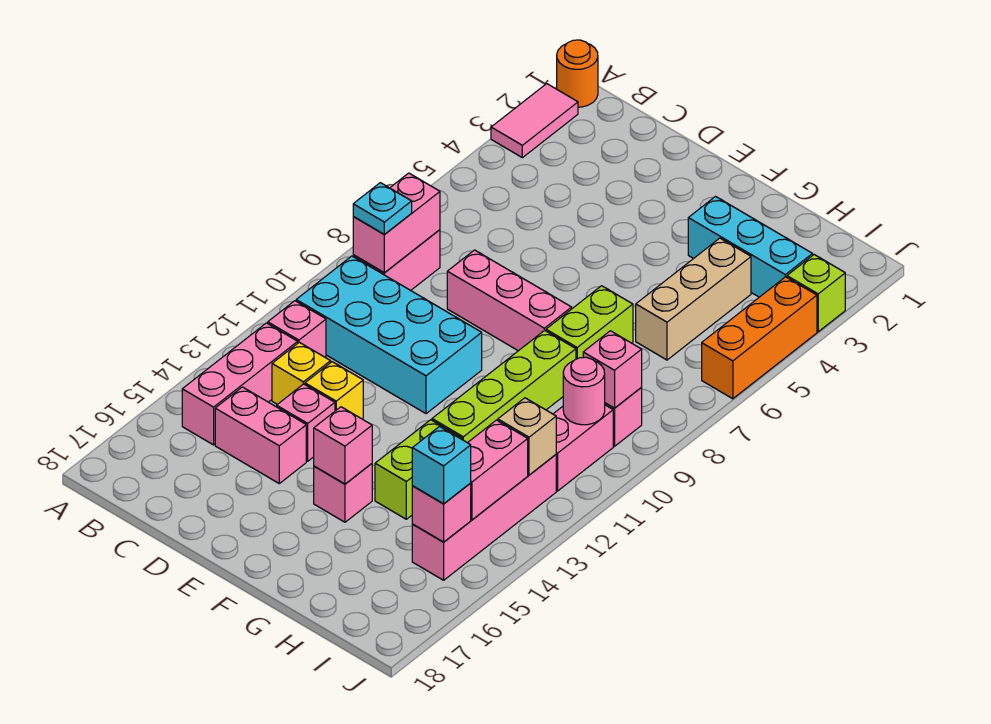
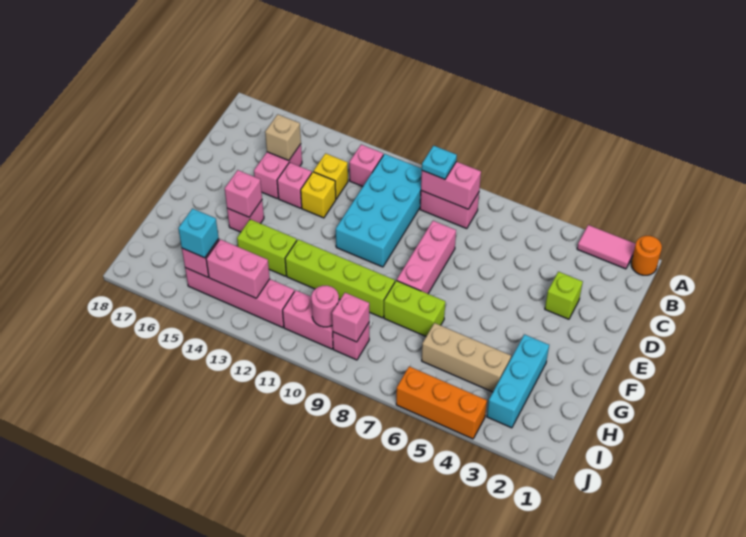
pink brick B13:B15 level 1 -> none
tan brick I12 level 2 -> tan brick C15 level 2
lime brick J3 level 1 -> lime brick D3 level 1

